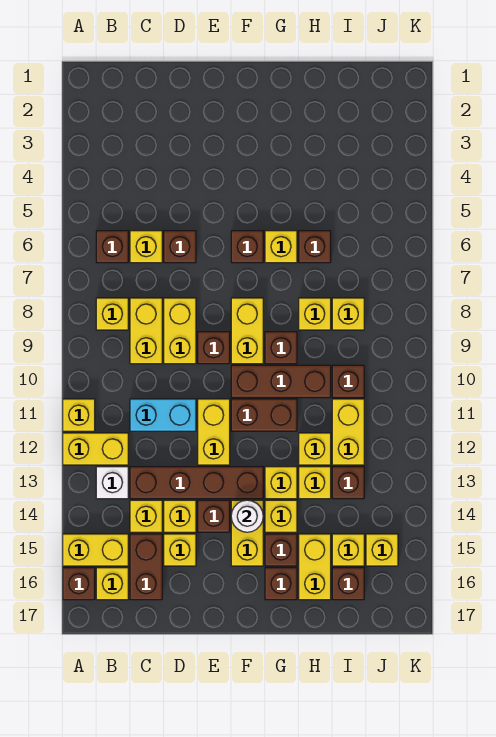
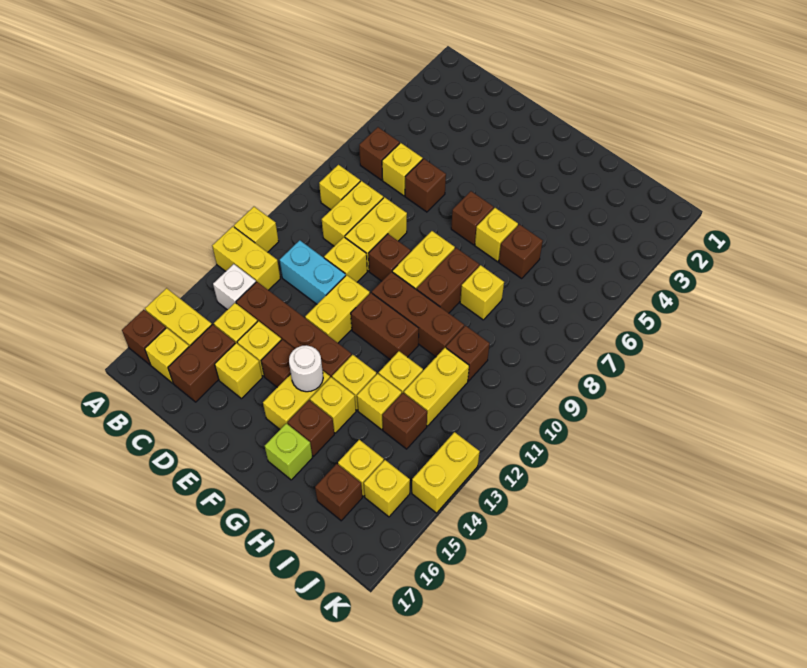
brown brick G9 level 1 -> brown brick G8:G9 level 1
brown brick G16 level 1 -> lime brick G16 level 1
yellow brick H15:H16 level 1 -> yellow brick K13:K14 level 1
yellow brick I8 level 1 -> yellow brick D10 level 1

